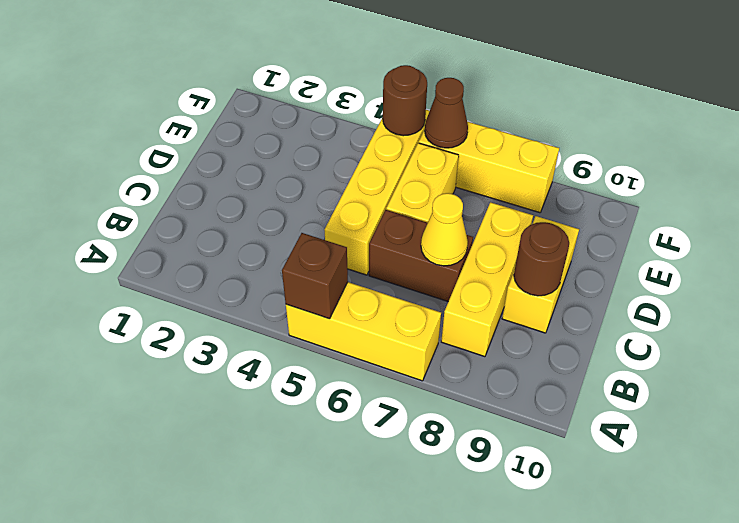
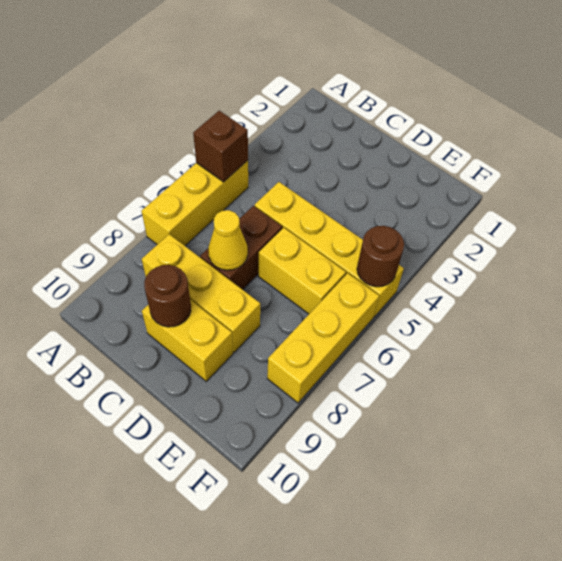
brown cone F6 level 2 -> none

